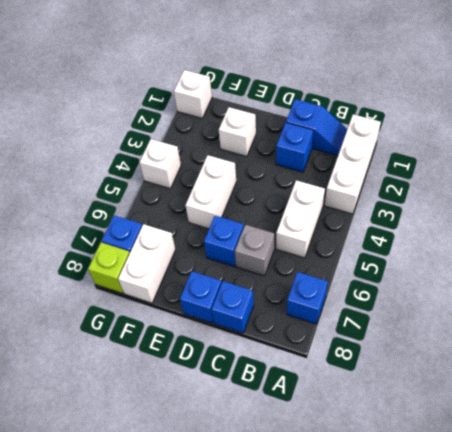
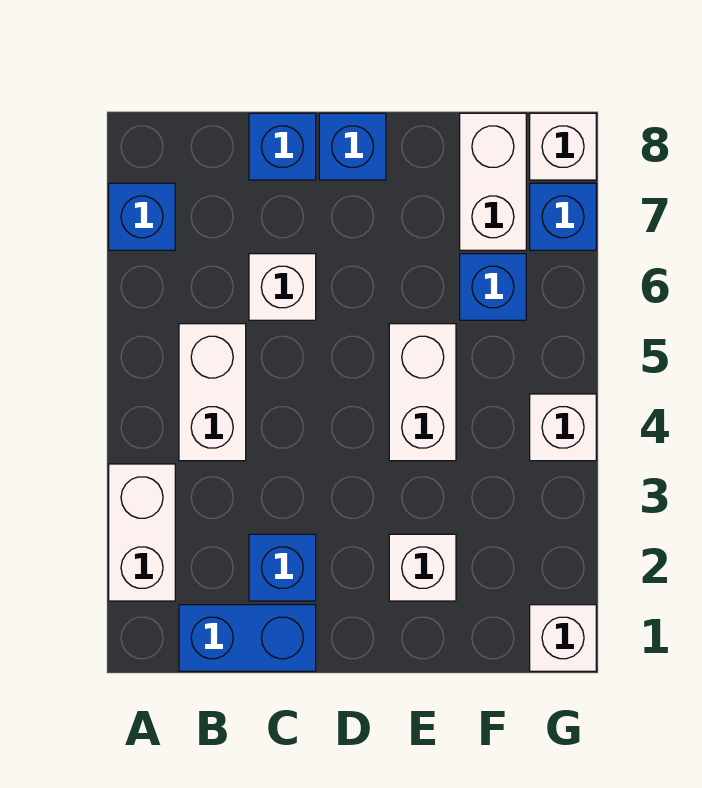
white brick A1:A3 level 1 -> white brick A2:A3 level 1
blue slope B1:C1 level 1 top C -> blue brick B1:C1 level 1
grey brick C6 level 1 -> white brick C6 level 1
blue brick D6 level 1 -> blue brick F6 level 1
lime brick G8 level 1 -> white brick G8 level 1

